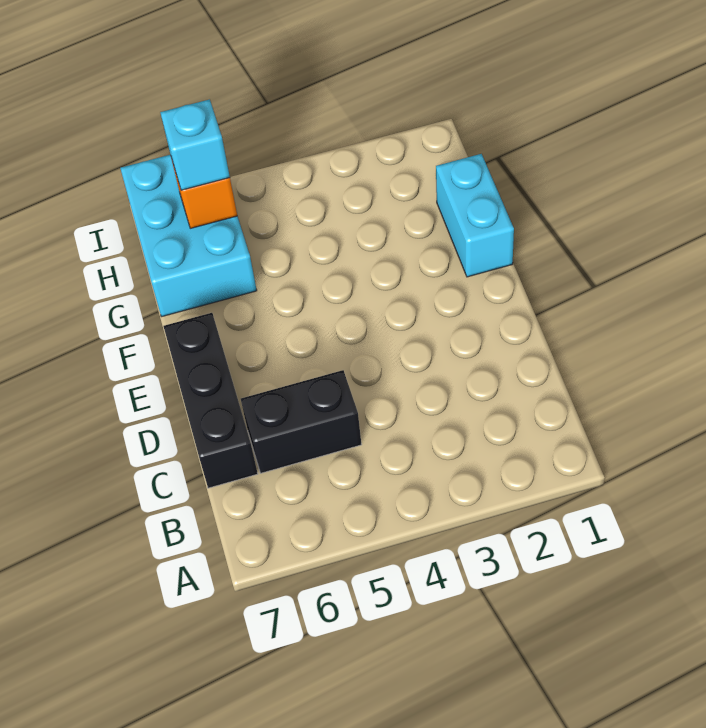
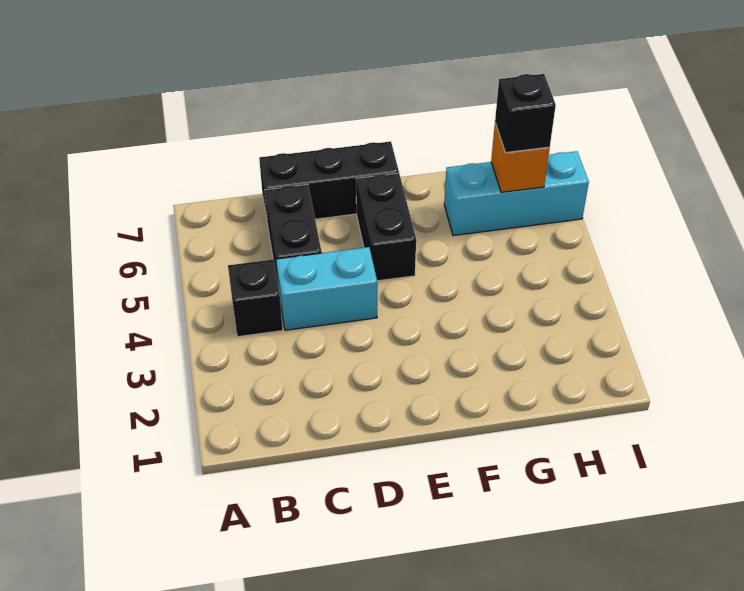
none -> black brick B4 level 1
none -> black brick E5:E6 level 1
cyan brick F1:G1 level 1 -> cyan brick C4:D4 level 1
cyan brick G6:I7 level 1 -> cyan brick G6:I6 level 1
cyan brick H6 level 3 -> black brick H6 level 3

